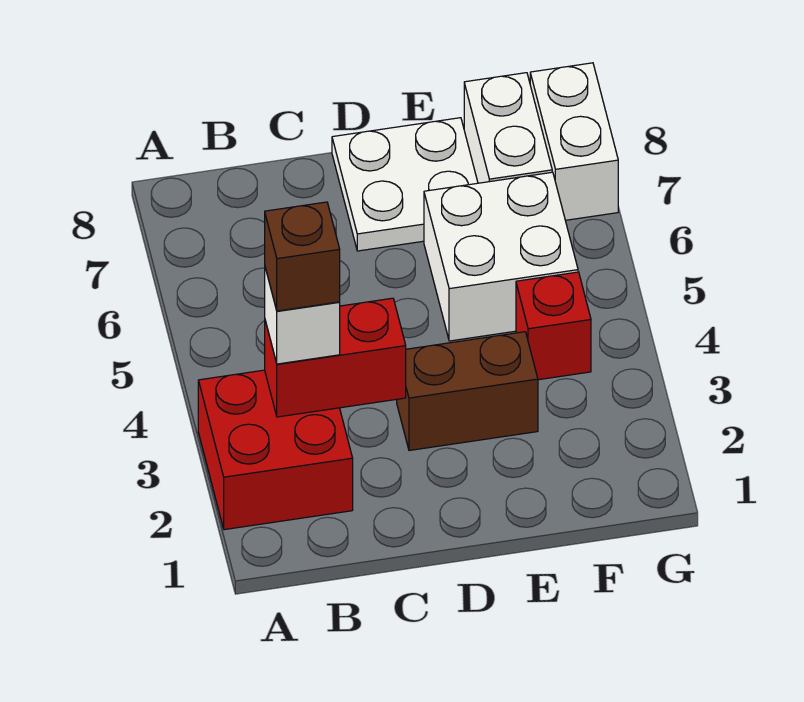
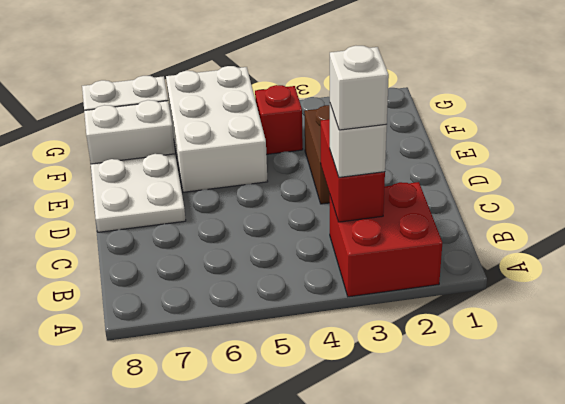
brown brick B3 level 4 -> white brick B3 level 4
white brick E5:F6 level 1 -> white brick E5:G6 level 1

